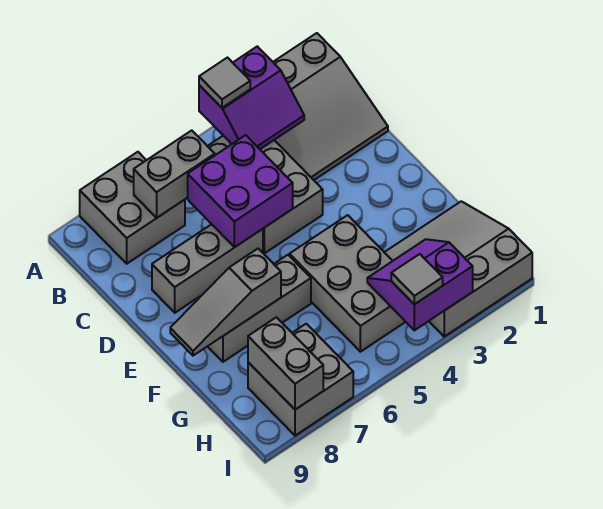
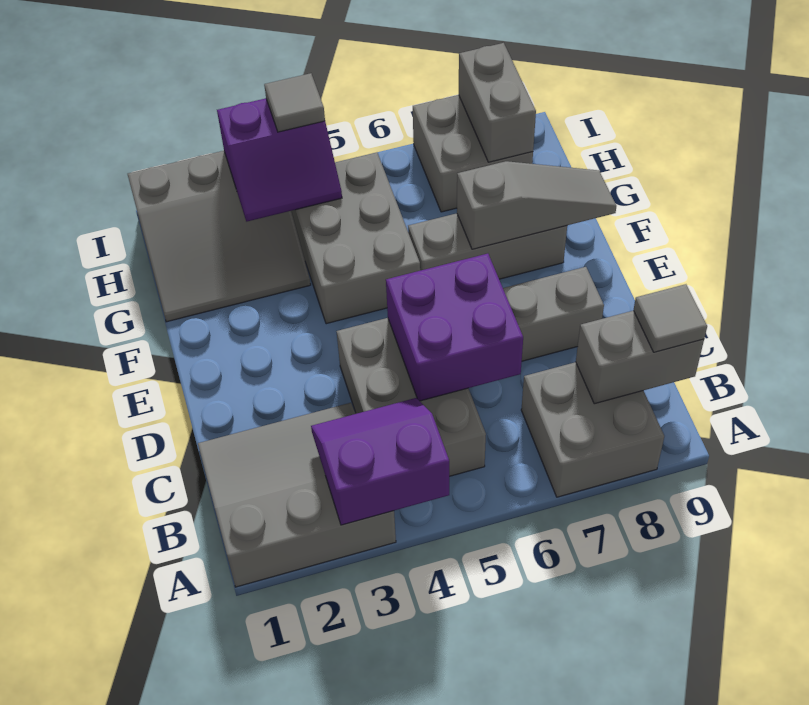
grey tile A4 level 3 -> grey tile B9 level 3
grey brick B6:B7 level 2 -> grey brick B8:B9 level 2

